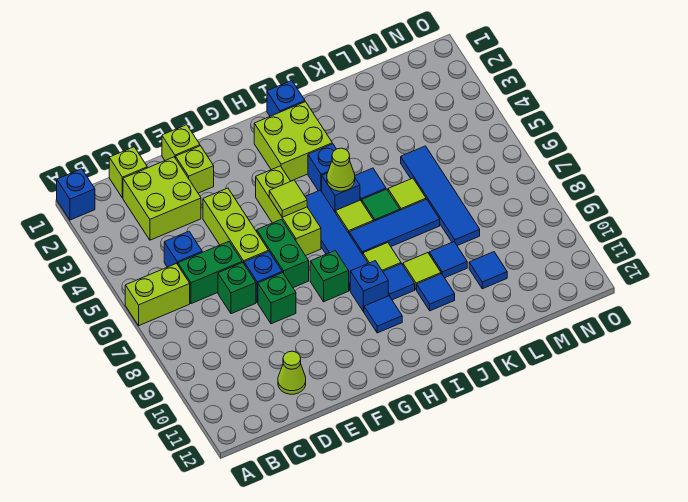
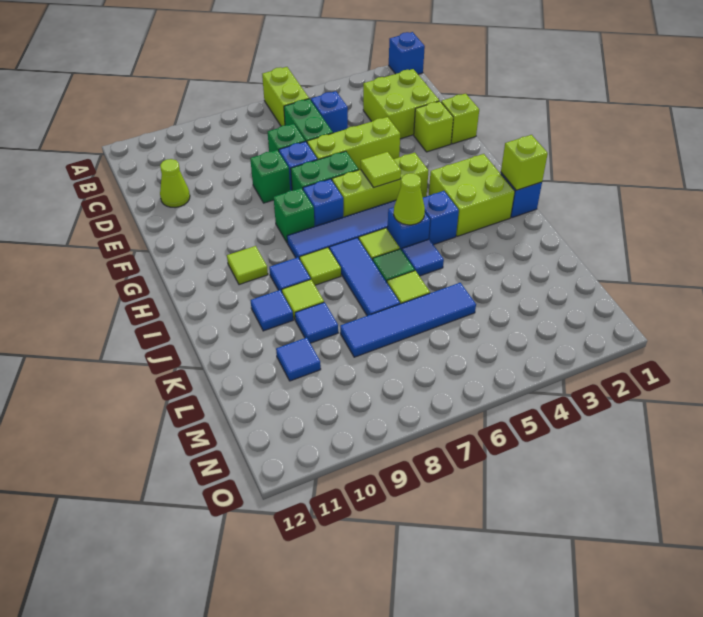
lime brick C1 level 1 -> lime brick I1 level 2
blue brick H9 level 1 -> blue brick G7 level 1
blue tile H10 level 1 -> lime tile H10 level 1

